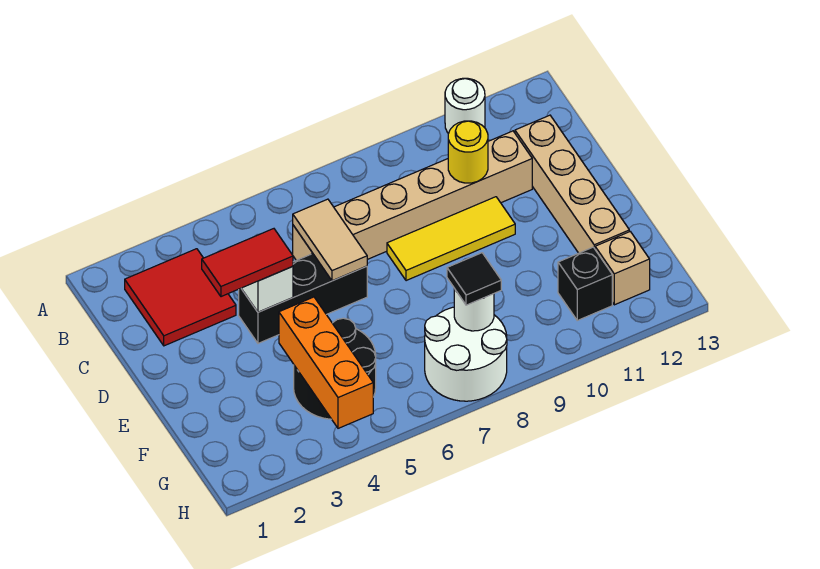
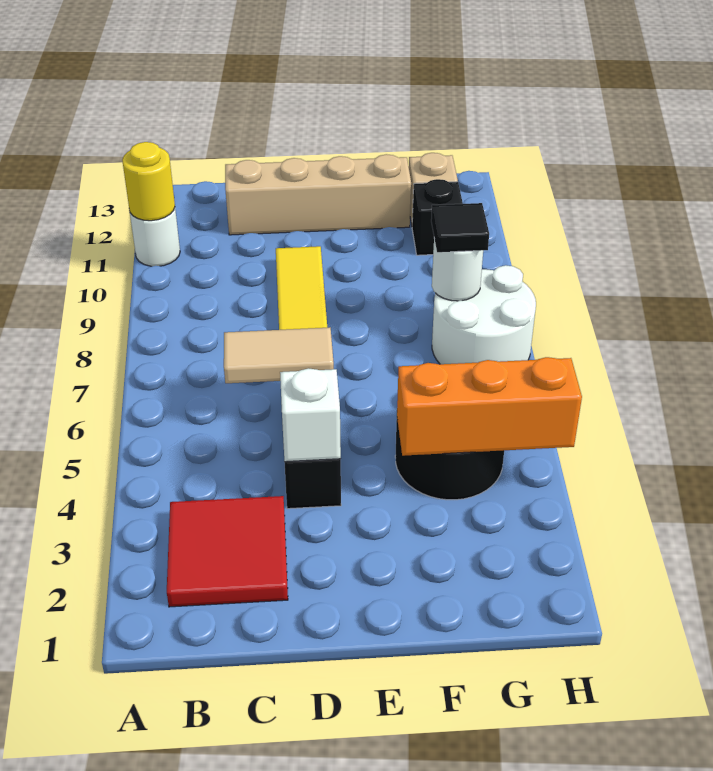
tan brick C6:C11 level 1 -> none
yellow round brick C10 level 2 -> yellow round brick A11 level 2
red tile D3:D4 level 3 -> none

